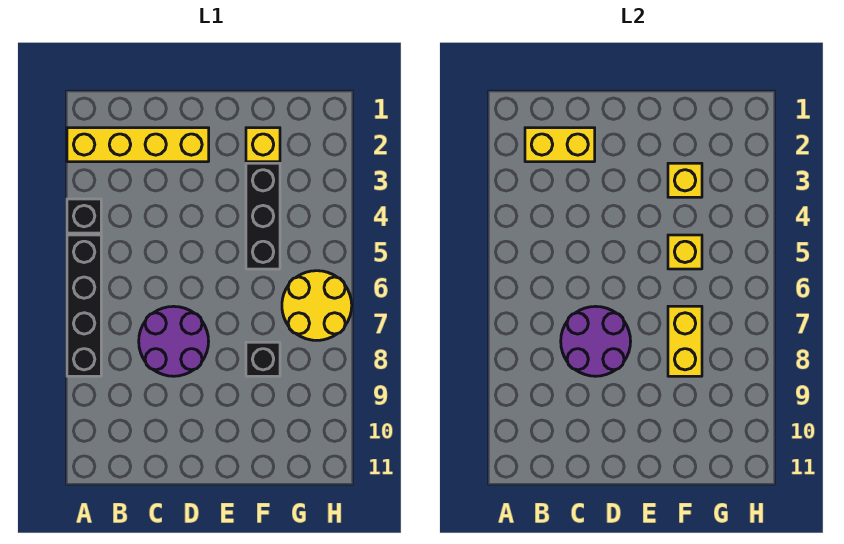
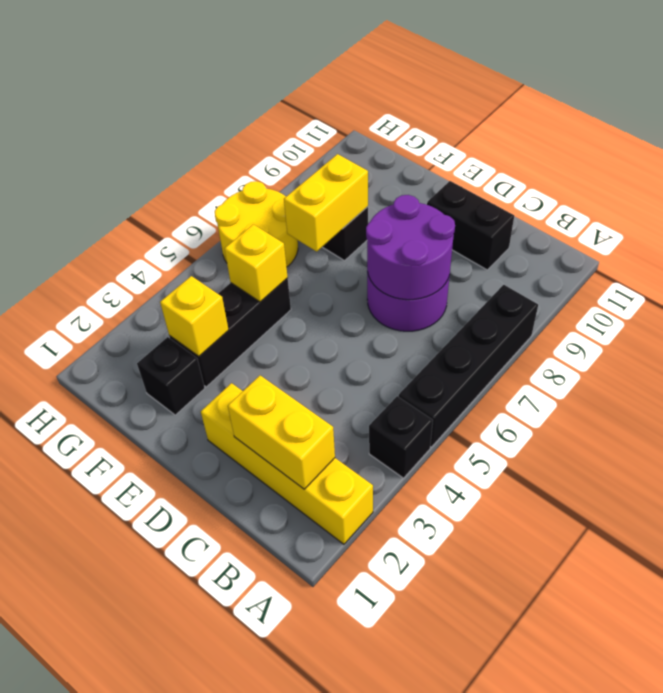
none -> black brick C10:D10 level 1
yellow brick F2 level 1 -> black brick F2 level 1

